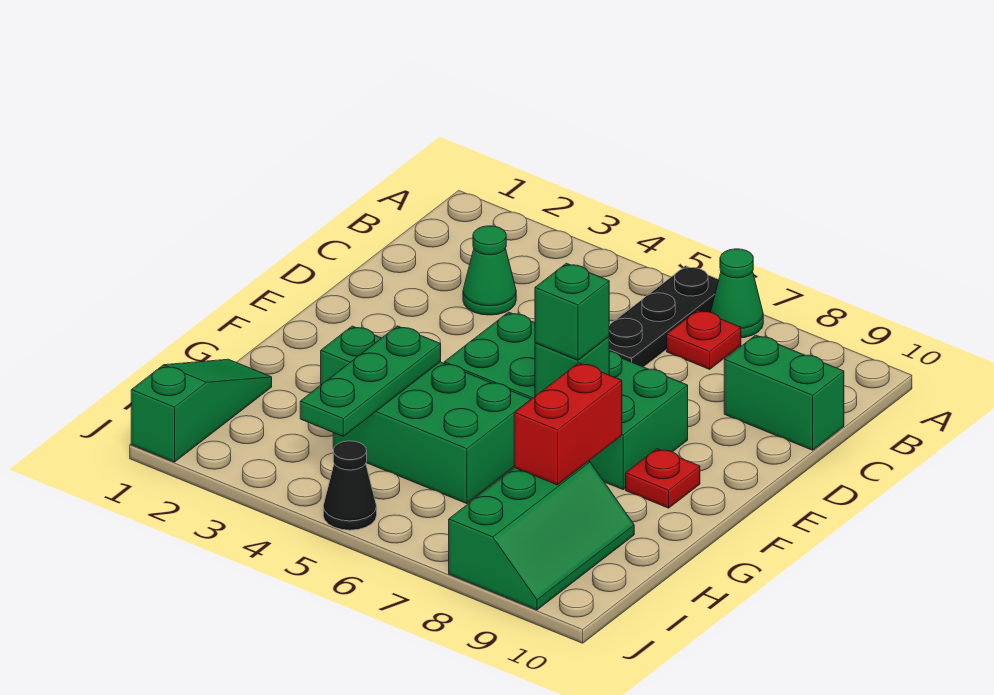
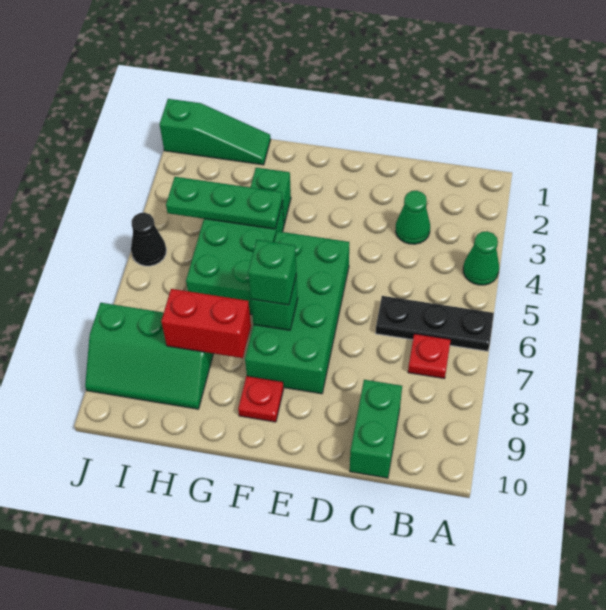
green cone A7 level 1 -> green cone A4 level 1

